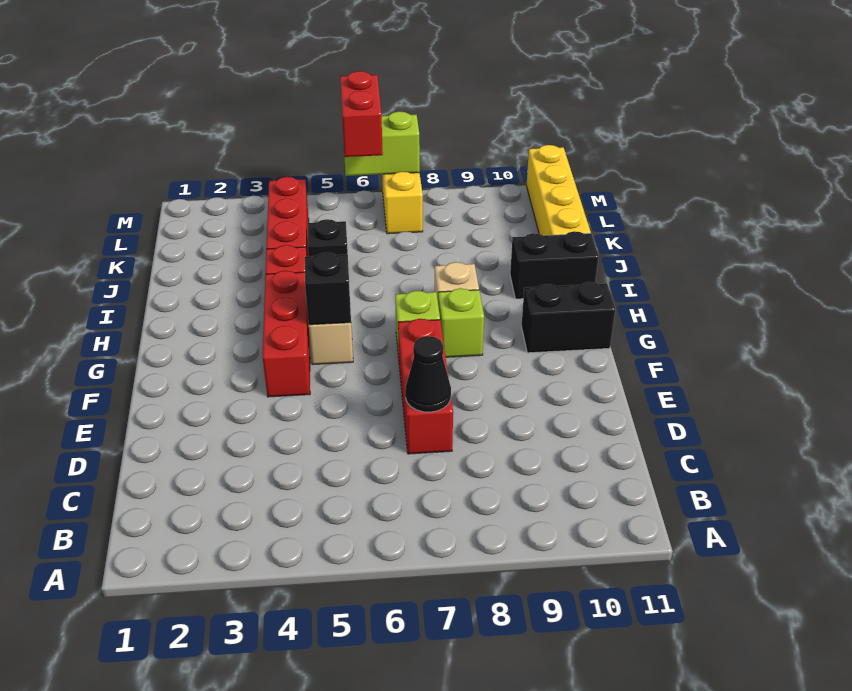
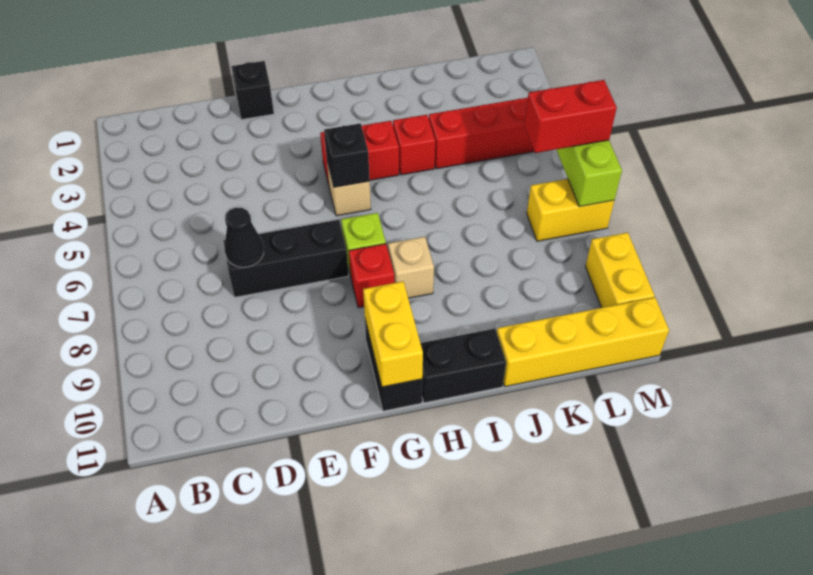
red brick D7:F7 level 1 -> black brick D7:F7 level 1
red brick F4:H4 level 1 -> red brick G4:H4 level 1
lime brick G8 level 1 -> red brick G8 level 1
none -> yellow brick G10:G11 level 2
black brick I10:I11 level 1 -> black brick H11:I11 level 1
black brick J5 level 1 -> black brick E1 level 1
none -> yellow brick M9:M10 level 1

